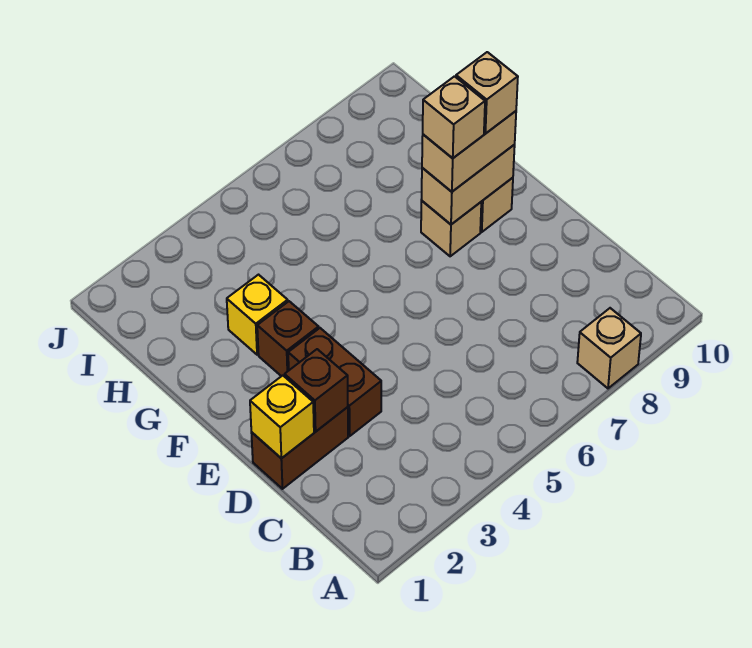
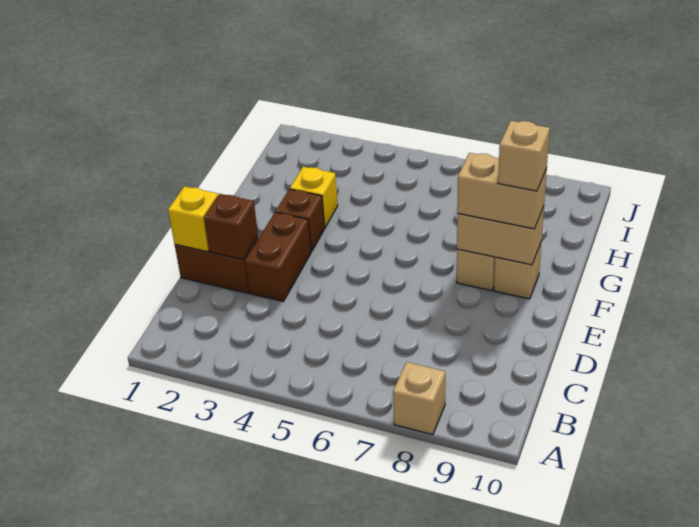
tan brick F8 level 4 -> none

